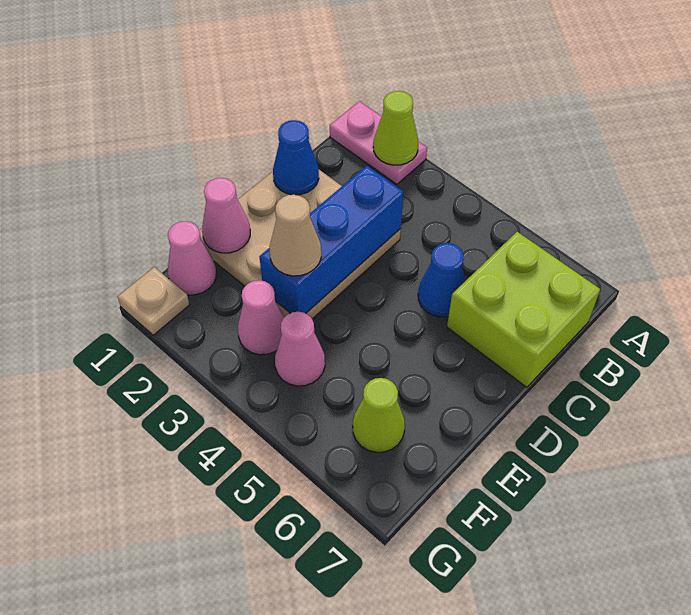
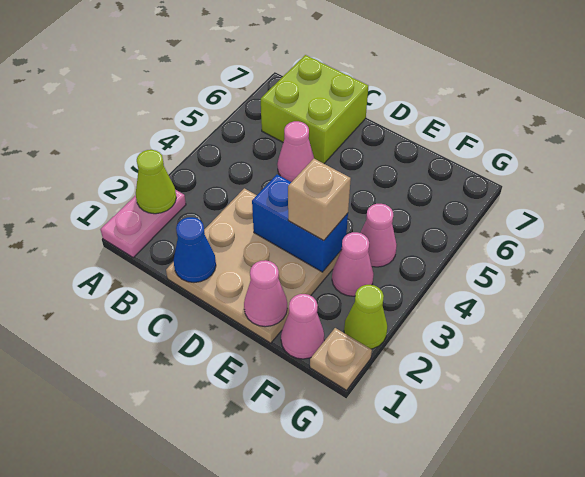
blue brick C3:E3 level 2 -> blue brick D3:E3 level 2
blue cone C5 level 1 -> pink cone C5 level 1
tan cone E3 level 3 -> tan brick E3 level 3
lime cone F6 level 1 -> lime cone G2 level 1

